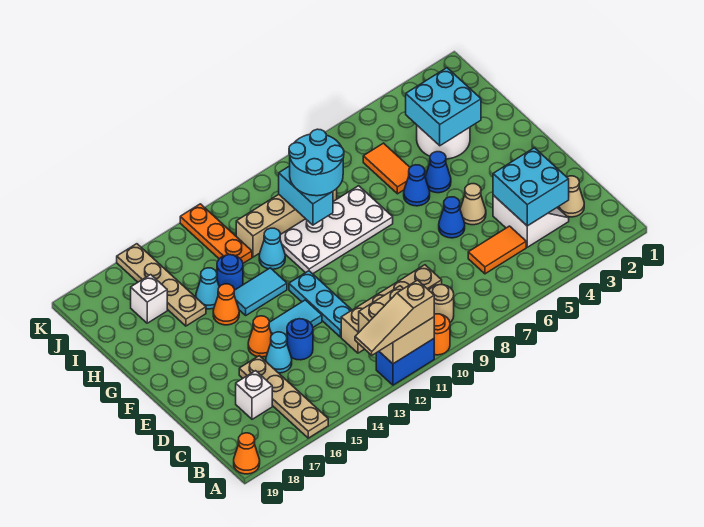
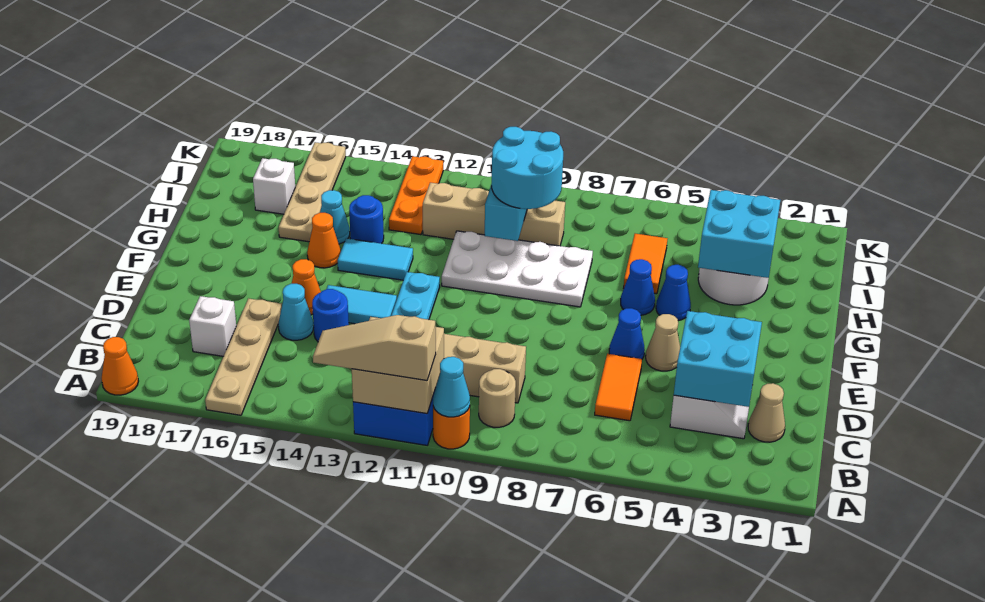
orange tile C5:C6 level 1 -> orange tile C6:D6 level 1
cyan cone H12 level 1 -> cyan cone A10 level 2

